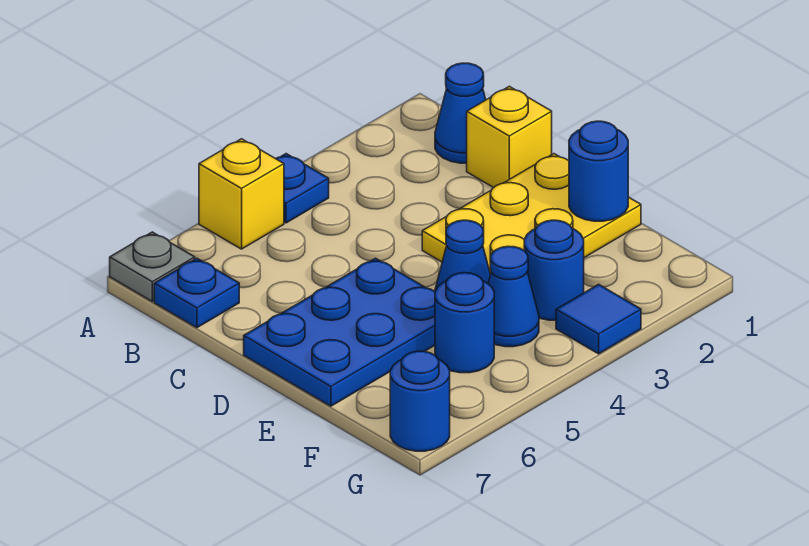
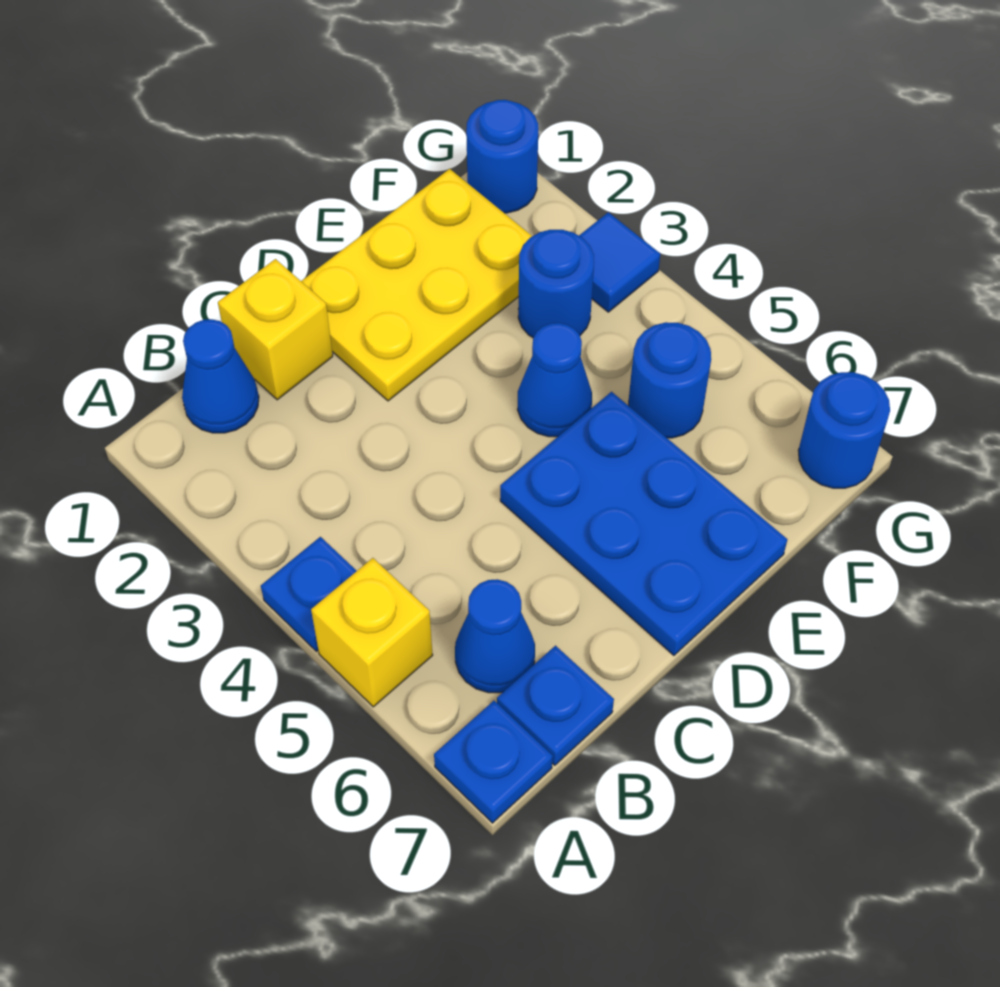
grey plate A7 level 1 -> blue plate A7 level 1
yellow plate D1:E3 level 1 -> yellow plate D1:F2 level 1
blue round brick E1 level 2 -> blue round brick G1 level 1
blue cone F4 level 1 -> blue cone B6 level 1

